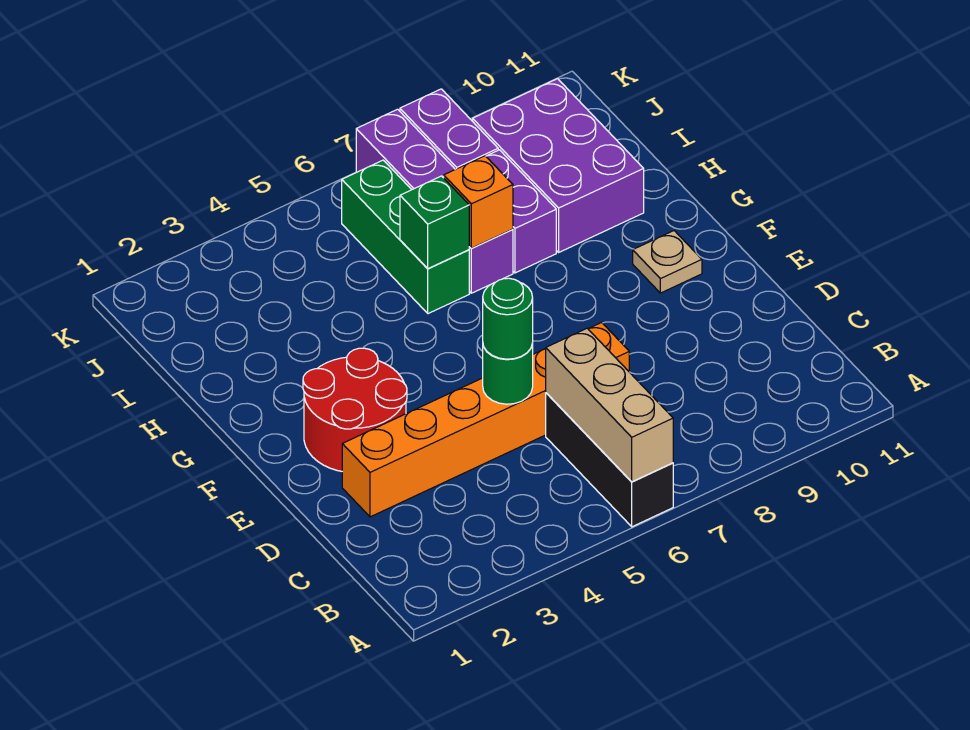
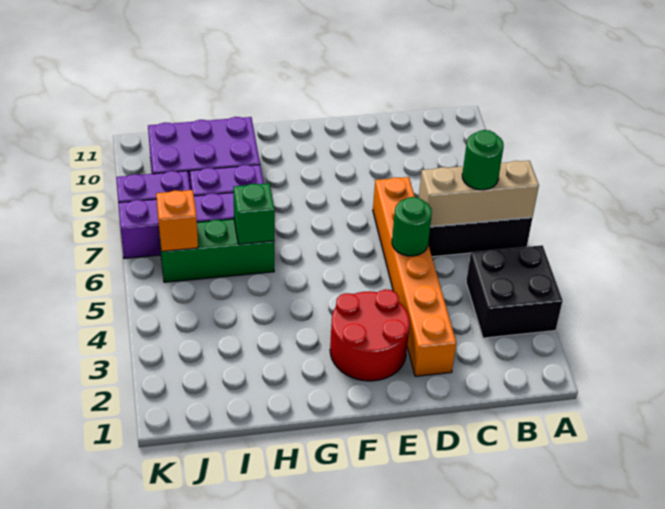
none -> black brick A3:B4 level 1
green round brick D5 level 3 -> green round brick B6 level 3
tan plate F10 level 1 -> none
orange brick H7 level 2 -> orange brick J6 level 2

